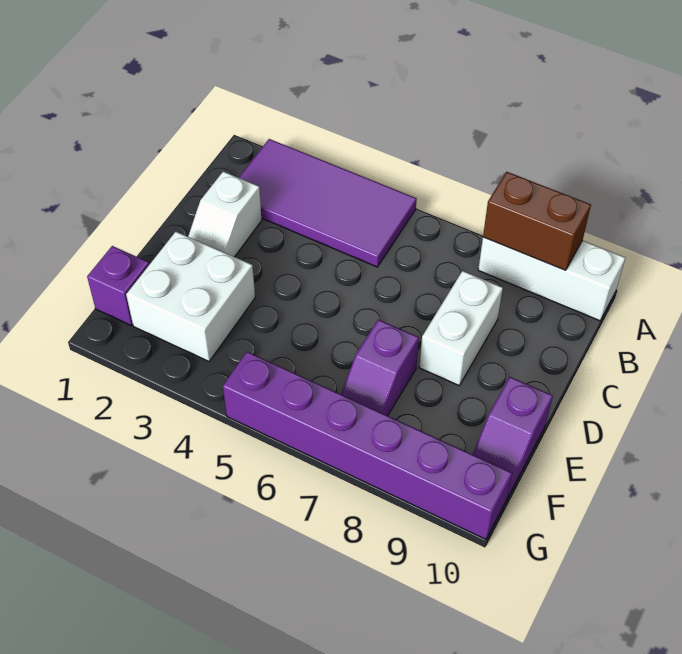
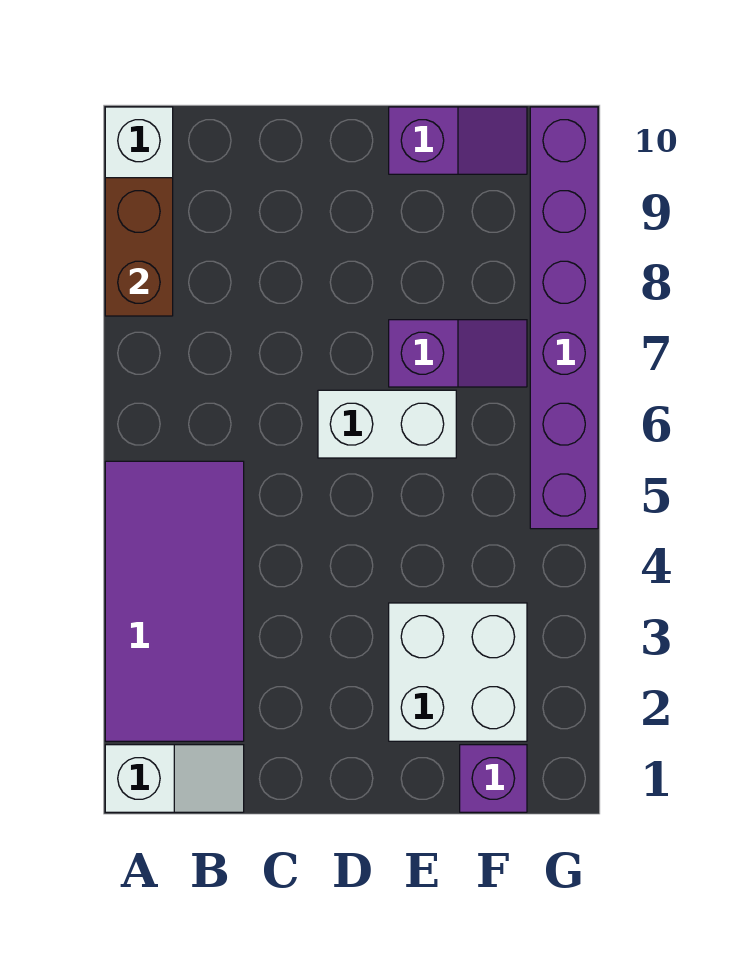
white slope C2:D2 level 1 top C -> white slope A1:B1 level 1 top A
white brick C8:D8 level 1 -> white brick D6:E6 level 1

